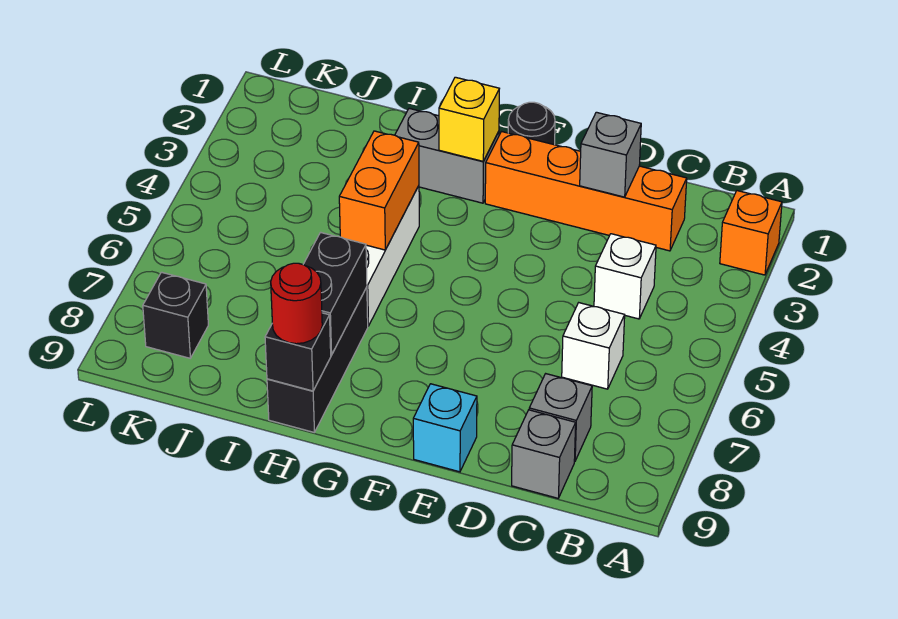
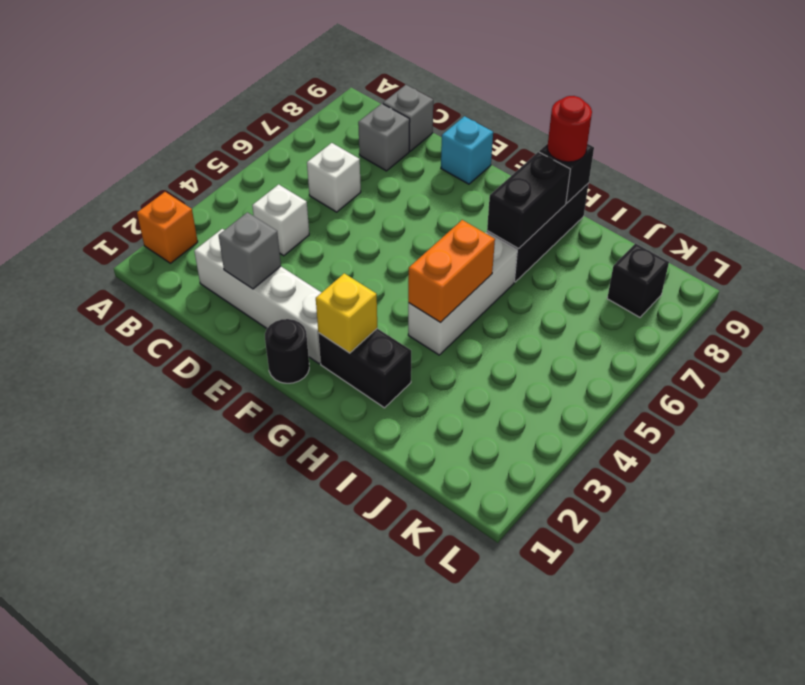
orange brick C2:F2 level 1 -> white brick C2:F2 level 1
grey brick G2:H2 level 1 -> black brick G2:H2 level 1

